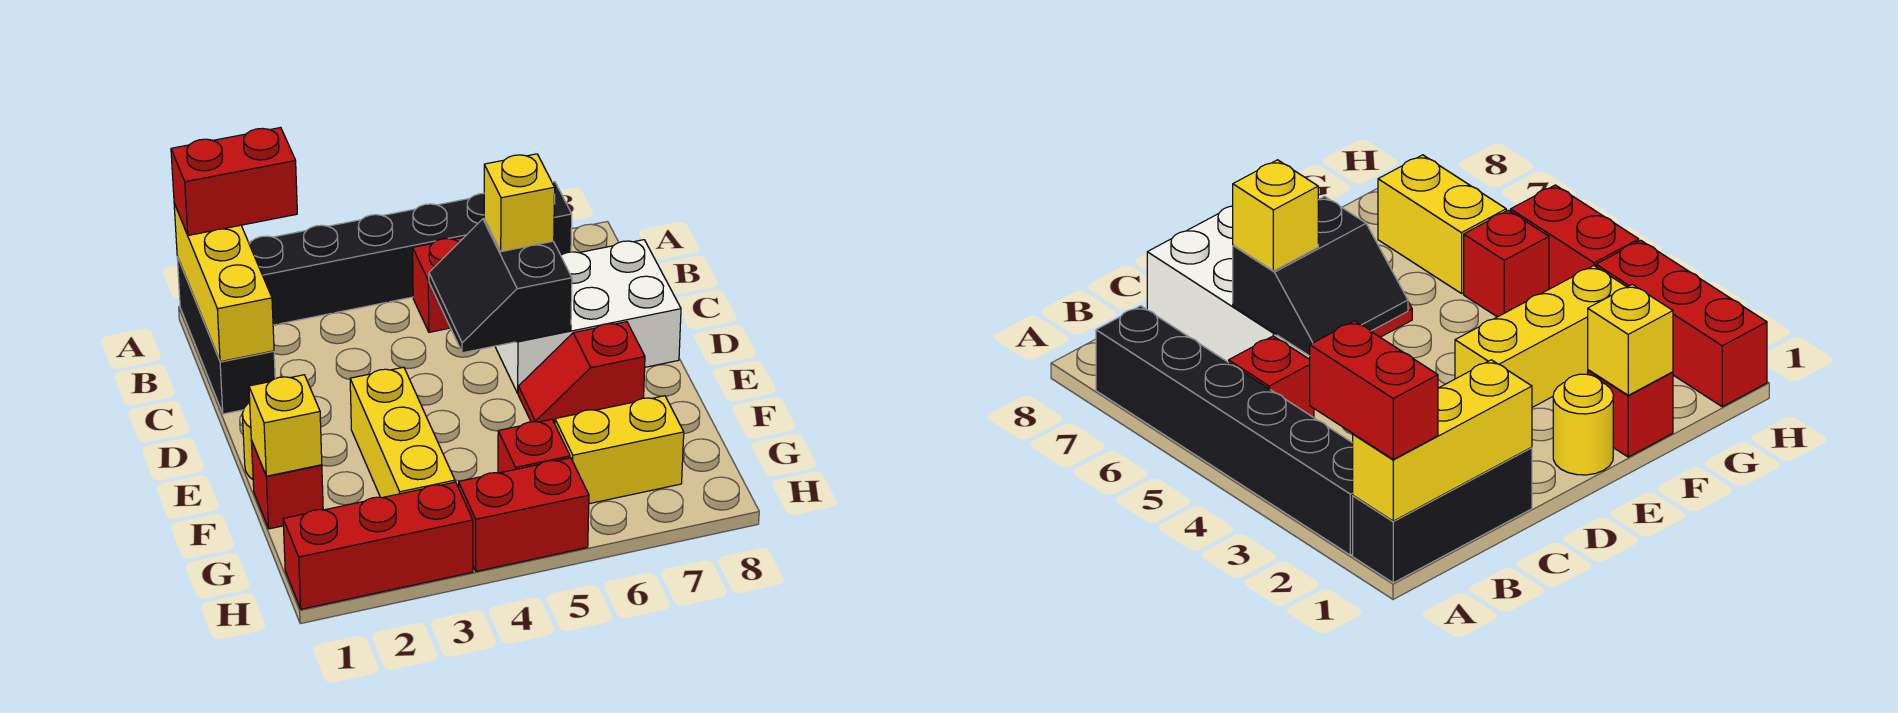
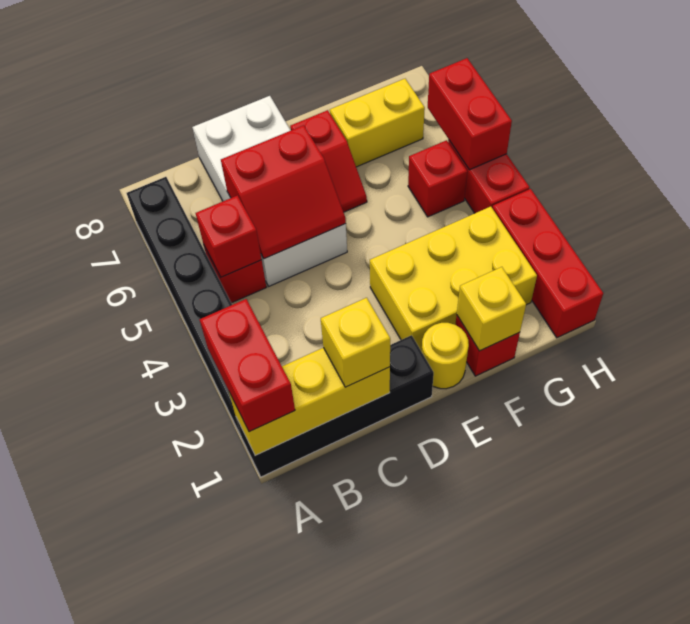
black brick A1:C1 level 1 -> black brick A1:D1 level 1
none -> red brick B5 level 2
black slope C5:D6 level 2 top 6 -> red slope C5:D6 level 2 top 6
white brick C6:D8 level 1 -> white brick C5:D8 level 1
yellow brick C6 level 3 -> yellow brick C1 level 3
yellow brick E3:G3 level 1 -> yellow brick E2:G3 level 1
yellow brick G6:G7 level 1 -> yellow brick F7:G7 level 1
none -> red brick H5:H6 level 2

